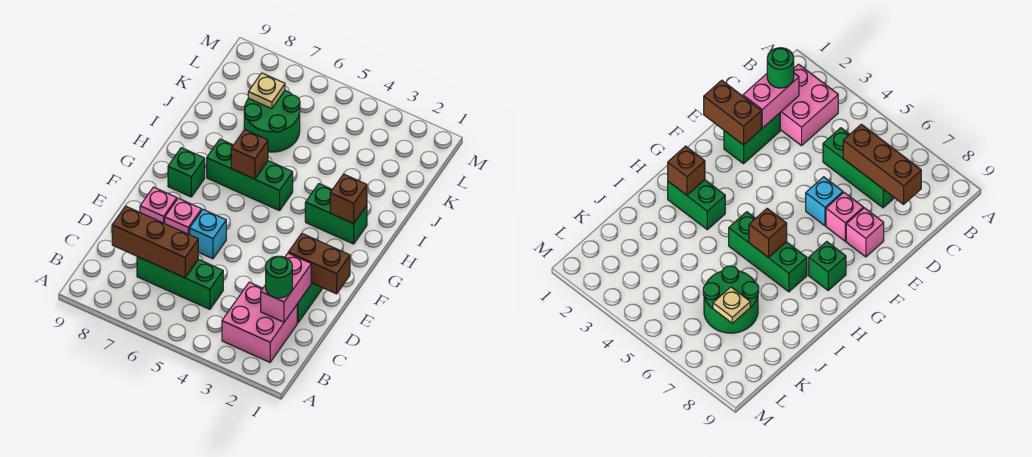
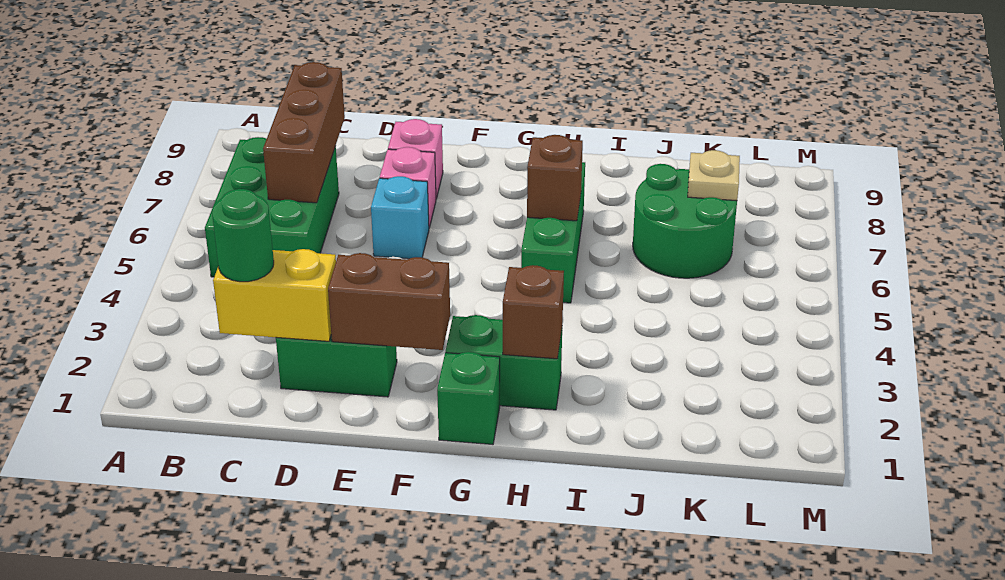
pink brick B2:C3 level 1 -> none
pink brick C2:D2 level 2 -> yellow brick C2:D2 level 2
green brick C5:C7 level 1 -> green brick B5:C7 level 1
brown brick E1:E2 level 2 -> brown brick E2:F2 level 2
green brick G8 level 1 -> green brick G1 level 1
green brick H2:H3 level 1 -> green brick G2:H2 level 1

